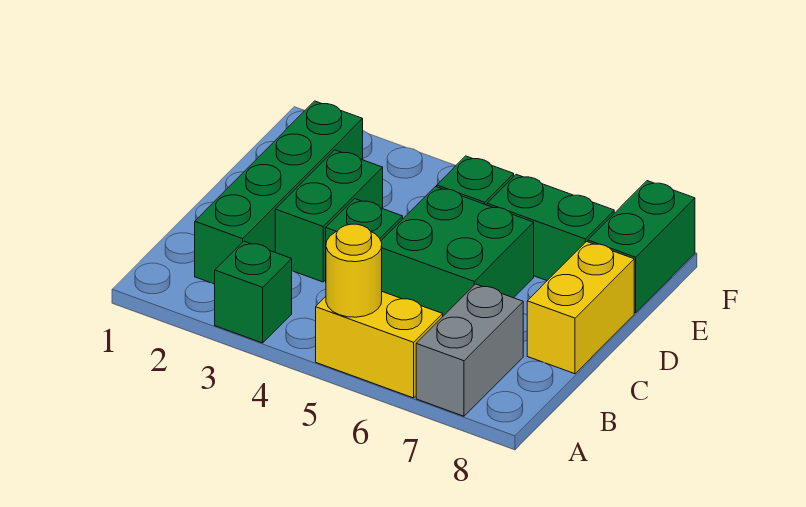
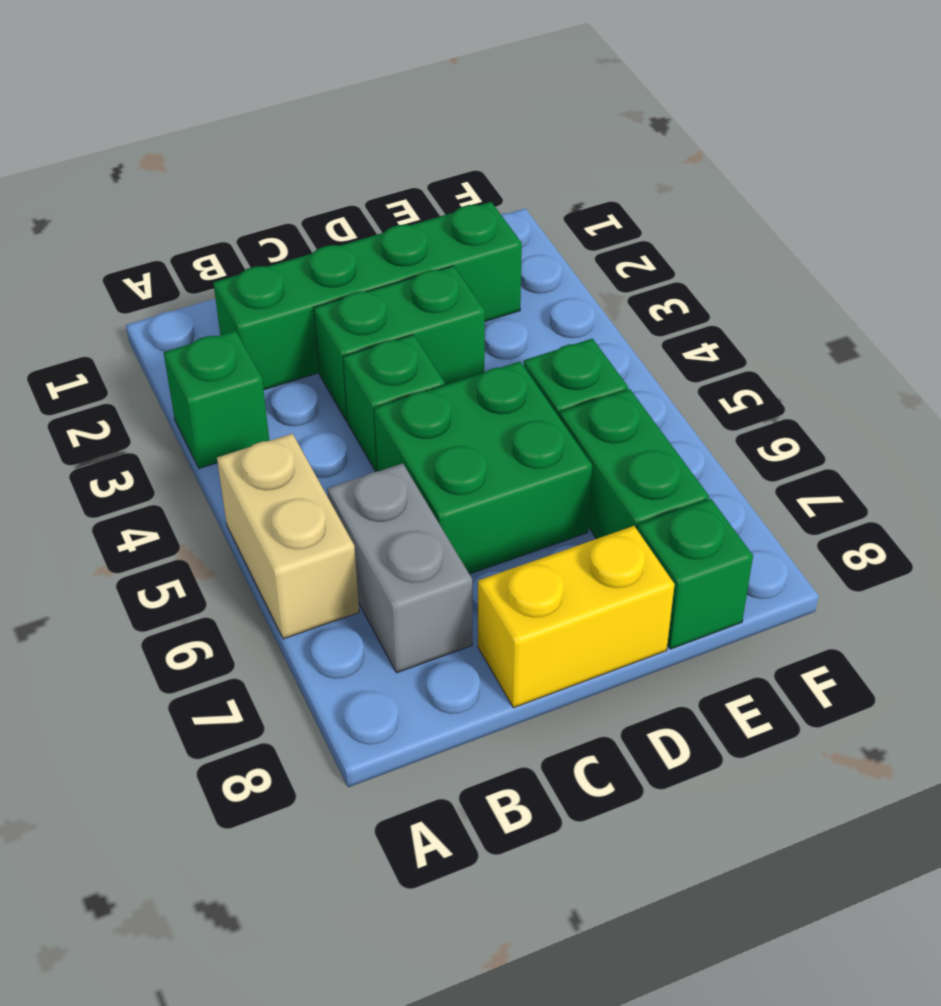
yellow brick A5:A6 level 1 -> tan brick A5:A6 level 1
yellow round brick A5 level 2 -> none
grey brick A7:B7 level 1 -> grey brick B6:B7 level 1
green brick E8:F8 level 1 -> green brick E8 level 1

